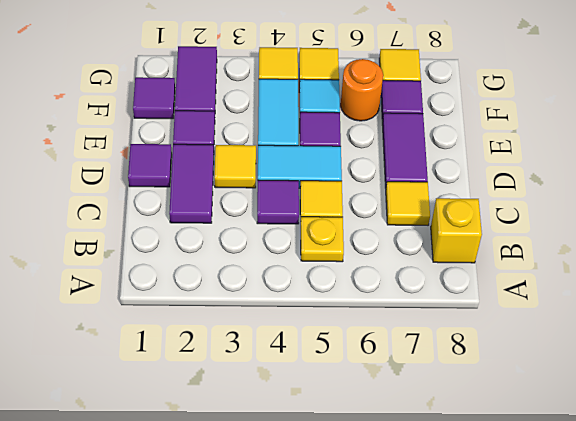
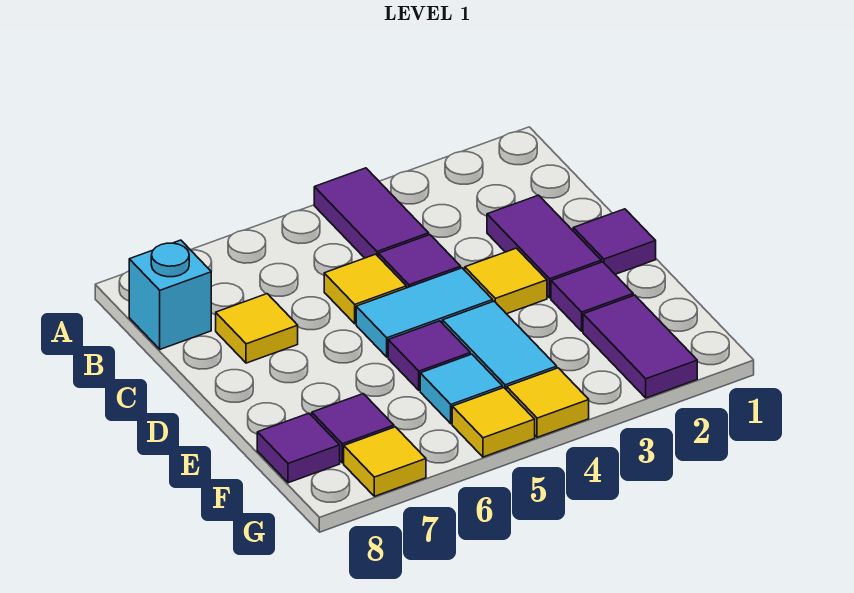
yellow plate B5 level 1 -> none
yellow brick B8 level 1 -> cyan brick B8 level 1
purple tile D7:E7 level 1 -> purple tile A4:B4 level 1
purple tile F1 level 1 -> purple tile F8 level 1
orange round brick F6 level 1 -> none

